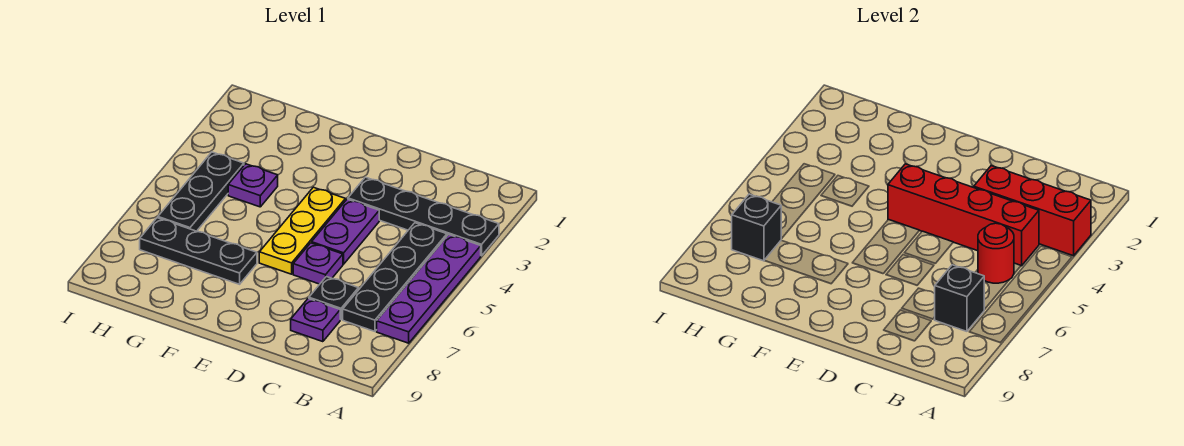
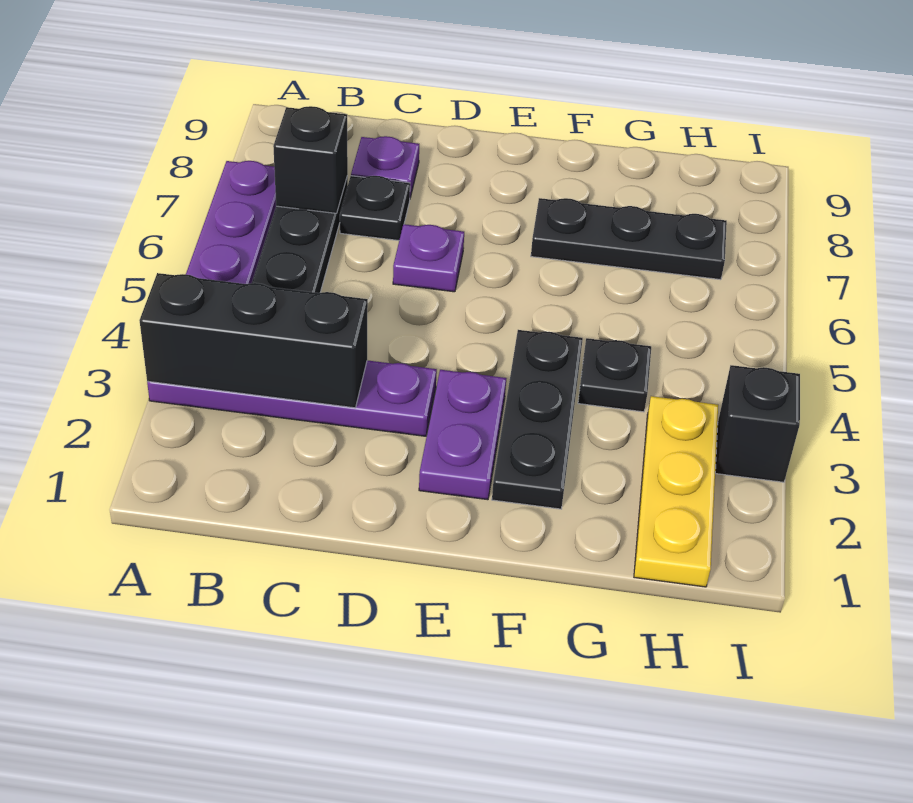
black plate A3:D3 level 1 -> purple plate A3:D3 level 1
red brick A3:C3 level 2 -> black brick A3:C3 level 2
red brick B4:E4 level 2 -> none
red round brick B5 level 2 -> none
purple plate D4:D5 level 1 -> purple plate E2:E3 level 1
yellow plate E4:E6 level 1 -> yellow plate H1:H3 level 1
purple plate G4 level 1 -> black plate G4 level 1
black plate H4:H6 level 1 -> black plate F2:F4 level 1
black brick H7 level 2 -> black brick I3 level 1

